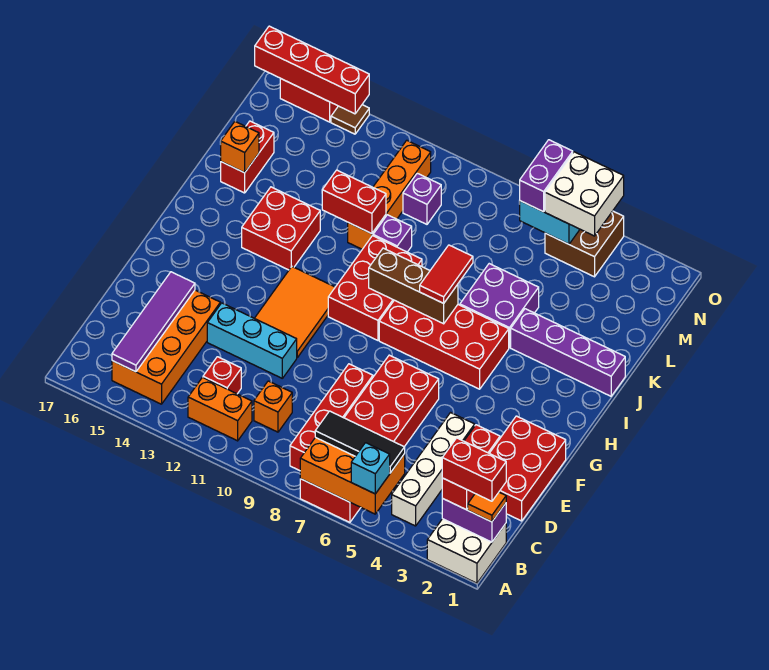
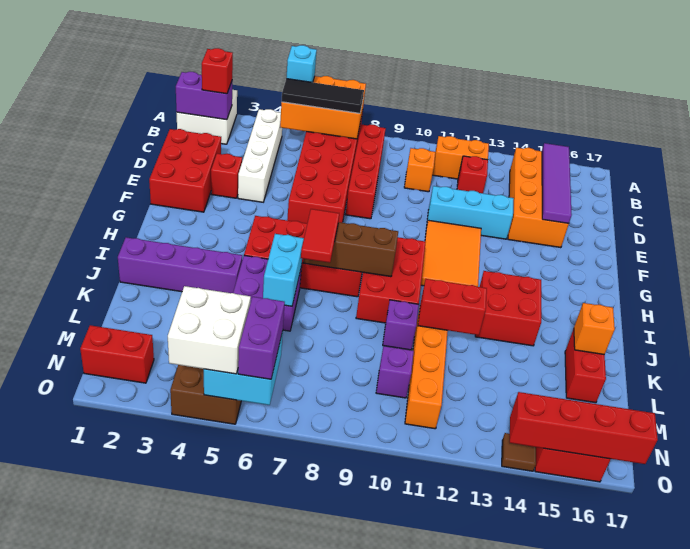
orange tile B1 level 3 -> none
red brick B1:B2 level 4 -> red brick N1:N2 level 1
none -> cyan brick J6:K6 level 2

